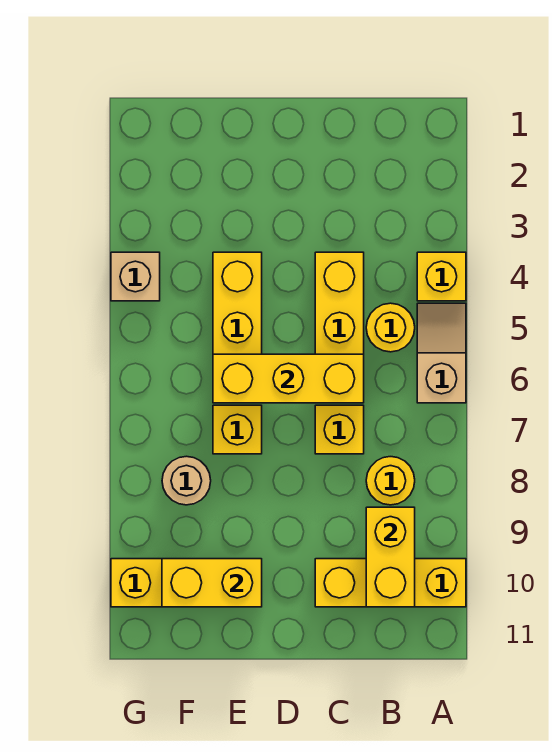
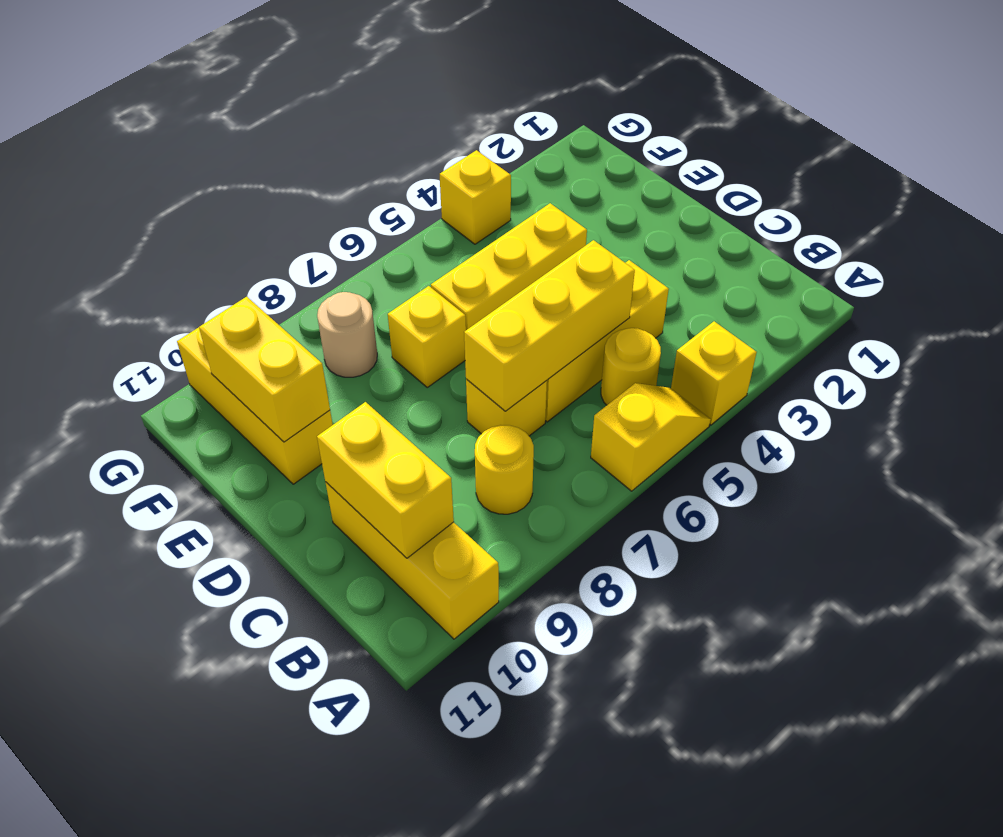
tan slope A5:A6 level 1 top 6 -> yellow slope A5:A6 level 1 top 6
yellow brick B9:B10 level 2 -> yellow brick B10:C10 level 2
yellow brick C6:E6 level 2 -> yellow brick C5:C7 level 2
tan brick G4 level 1 -> yellow brick G4 level 1

